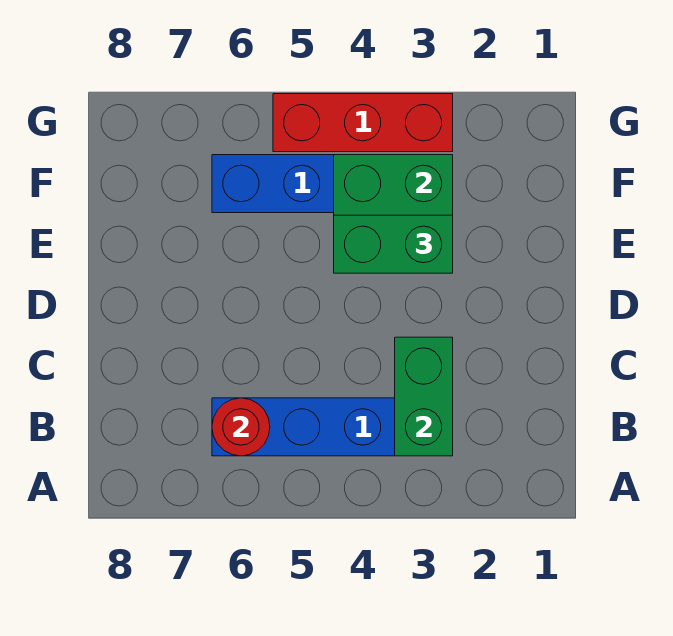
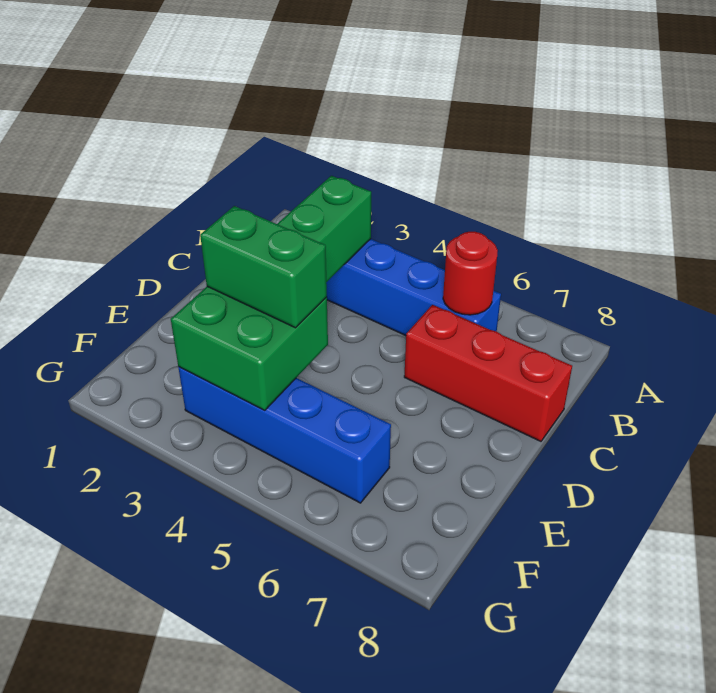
red brick G3:G5 level 1 -> red brick C6:C8 level 1

